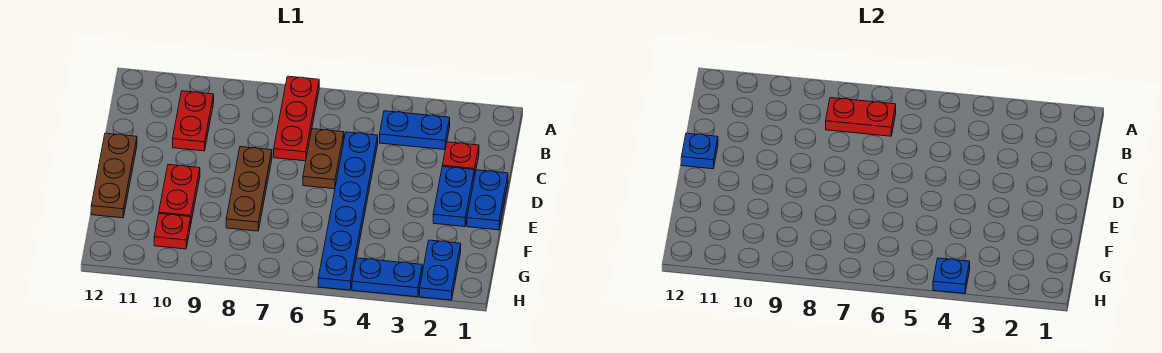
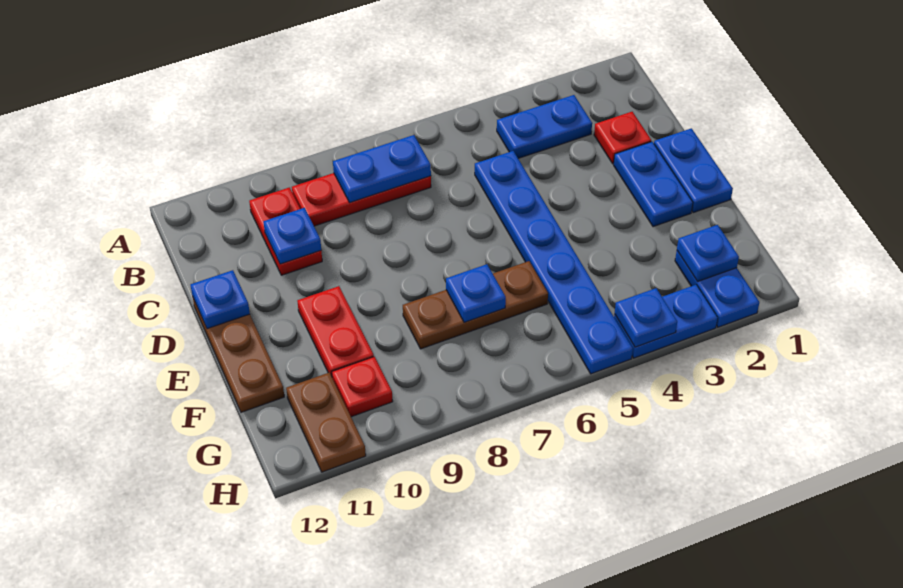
red plate A7:C7 level 1 -> red plate B7:B9 level 1
red plate B7:B8 level 2 -> blue plate B7:B8 level 2
brown plate C6:D6 level 1 -> brown plate G11:H11 level 1
none -> blue plate C10 level 2
brown plate D8:F8 level 1 -> brown plate F6:F8 level 1
none -> blue plate F7 level 2
none -> blue plate G2 level 2

